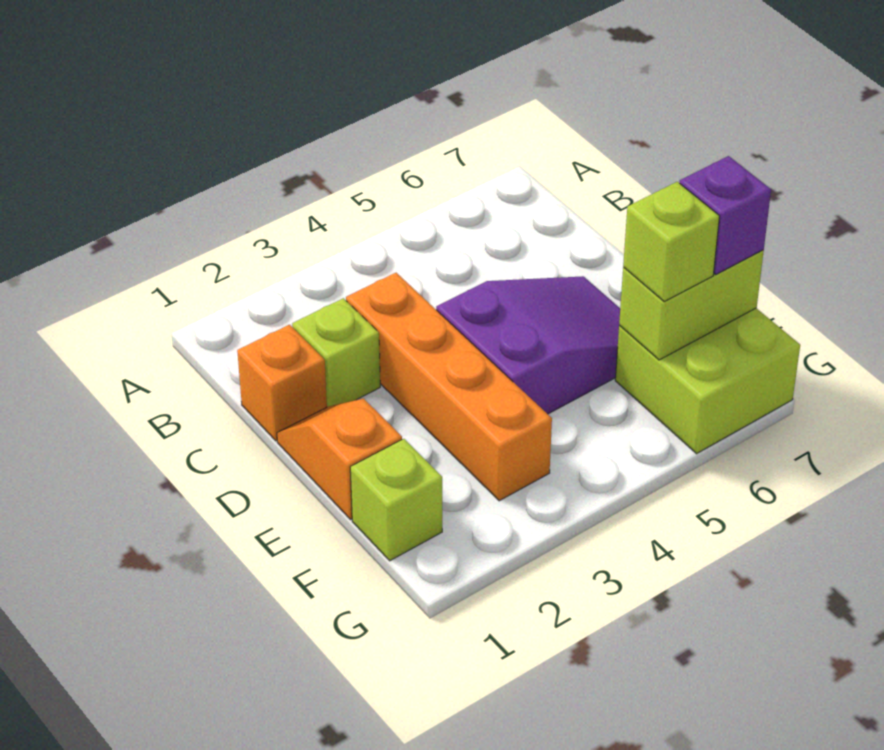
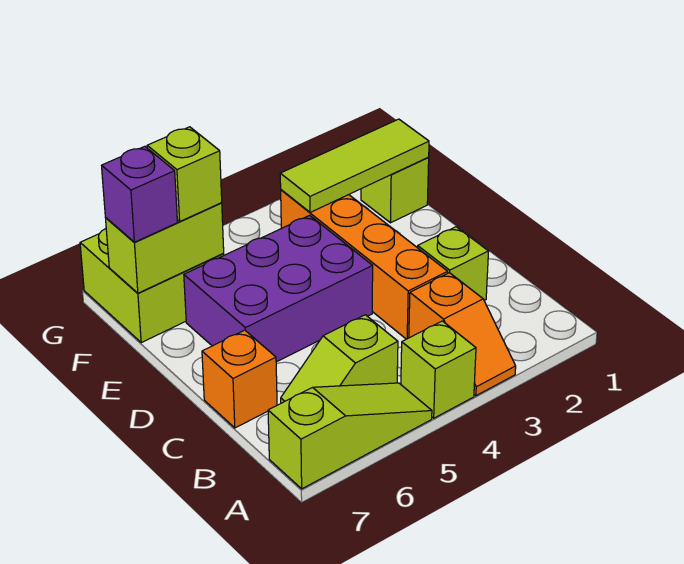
none -> lime brick A4 level 1
none -> lime slope A5:A7 level 1 top 7
none -> lime slope B5:B6 level 1 top 5
orange brick C1 level 1 -> orange brick C7 level 1
orange slope D1:E1 level 1 top E -> orange slope A3:B3 level 1 top B
purple slope D4:E6 level 1 top 4 -> purple brick D4:E6 level 1
none -> lime tile F1:F3 level 2

